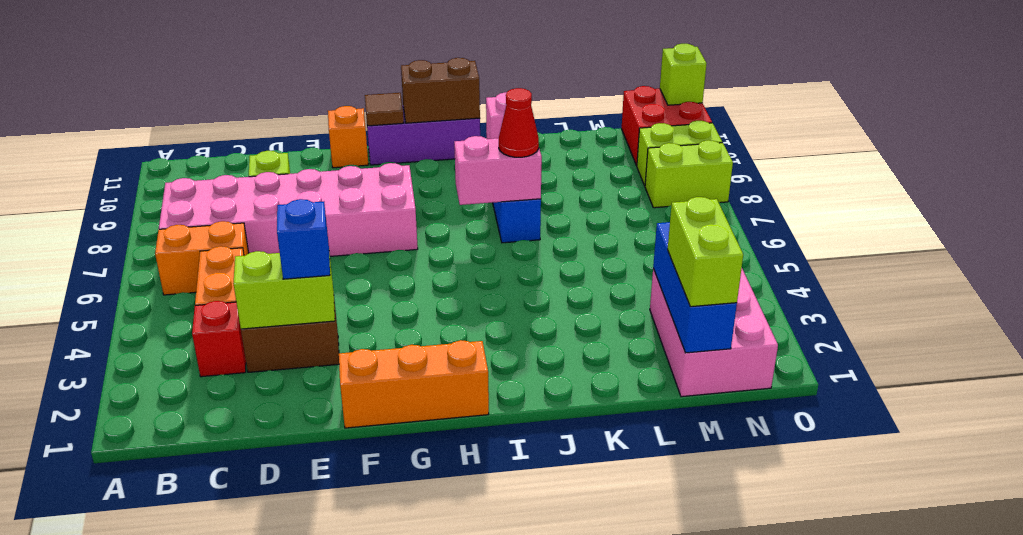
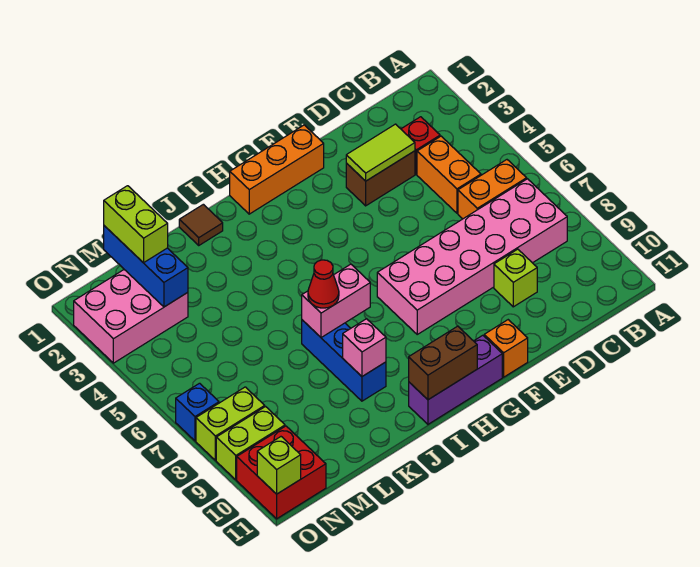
lime brick D3:E3 level 2 -> lime tile D3:E3 level 2
blue brick E3 level 3 -> blue brick O7 level 1
brown tile G11 level 2 -> brown tile J1 level 1
pink brick M1:N3 level 1 -> pink brick M2:O3 level 1

